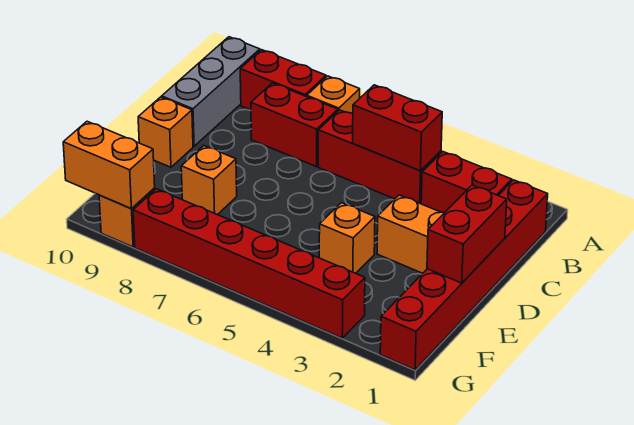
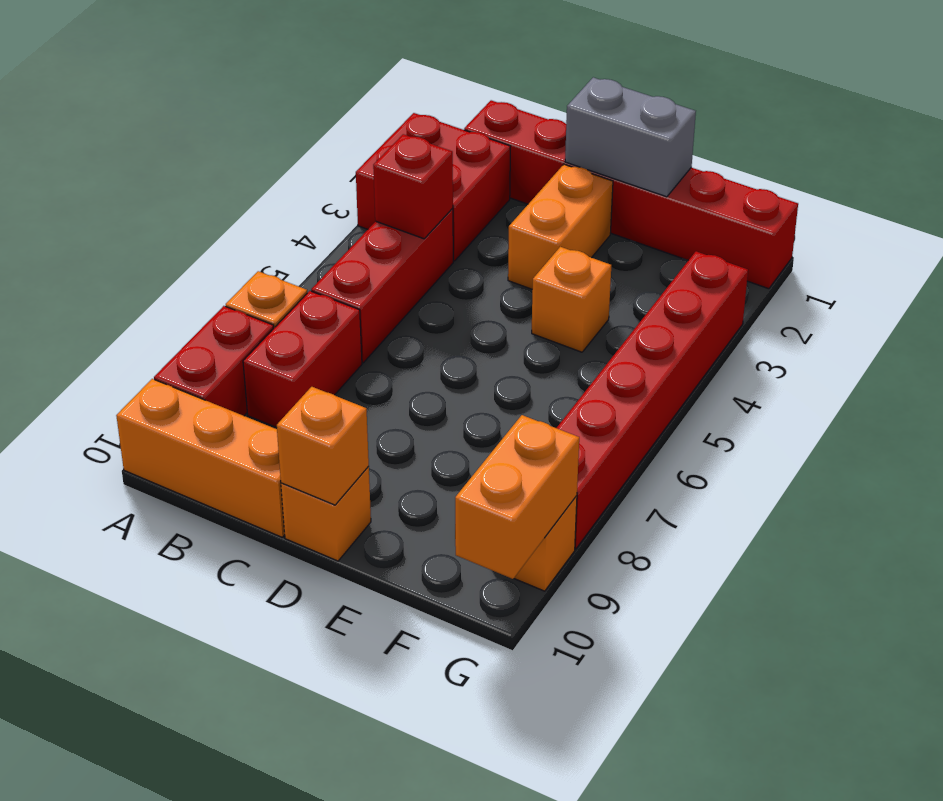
grey brick A10:C10 level 1 -> orange brick A10:C10 level 1
red brick B2:B3 level 1 -> red brick A2:B3 level 1
red brick B4:B5 level 2 -> red brick B4 level 2
red brick D1:E1 level 2 -> grey brick D1:E1 level 2
orange brick E8 level 1 -> orange brick D10 level 2

